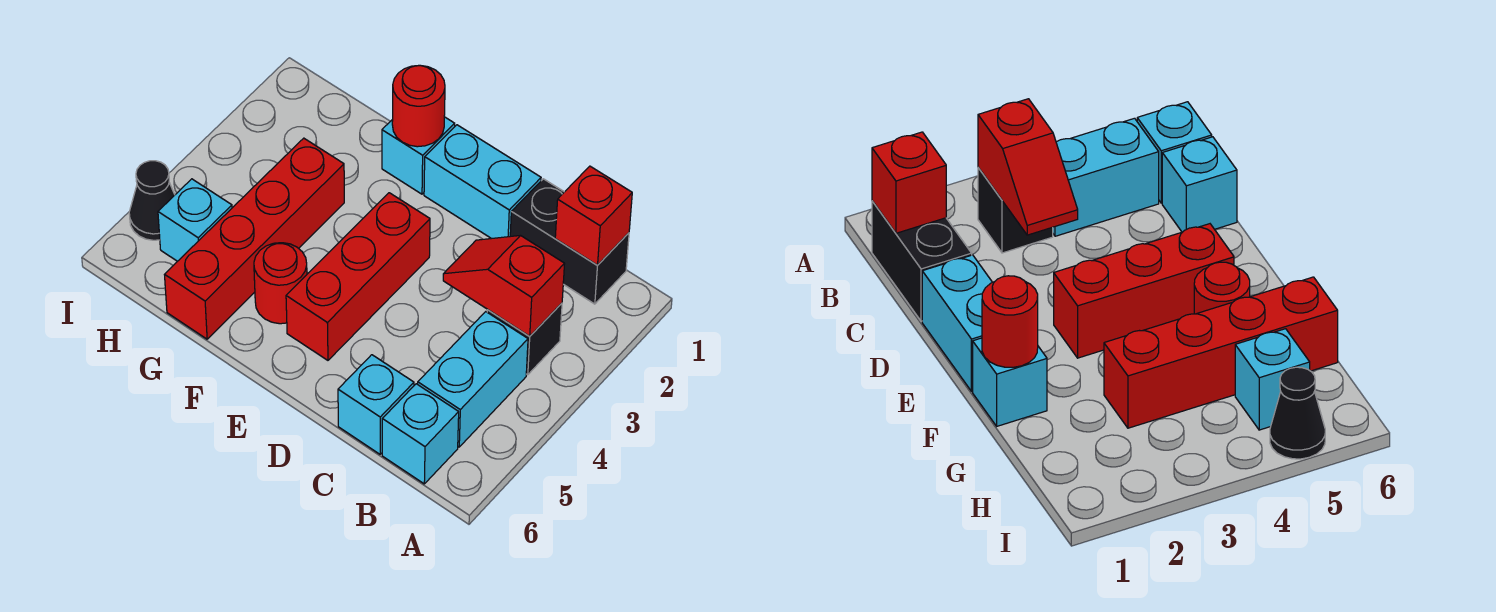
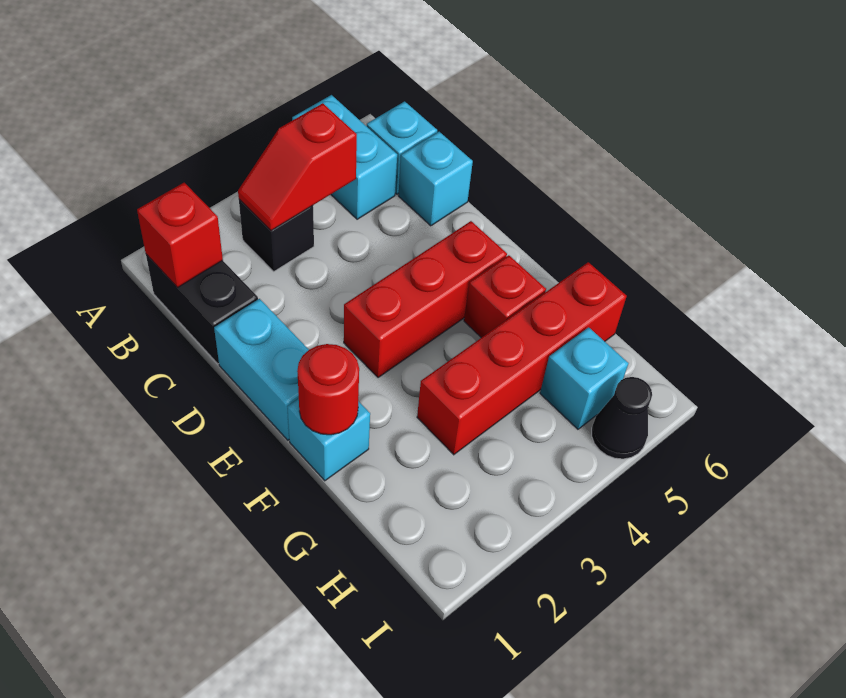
red slope B3:C3 level 2 top B -> red slope B3:B4 level 2 top 4
cyan brick B4:B5 level 1 -> cyan brick A5:B5 level 1
red round brick F5 level 1 -> red brick F5 level 1

